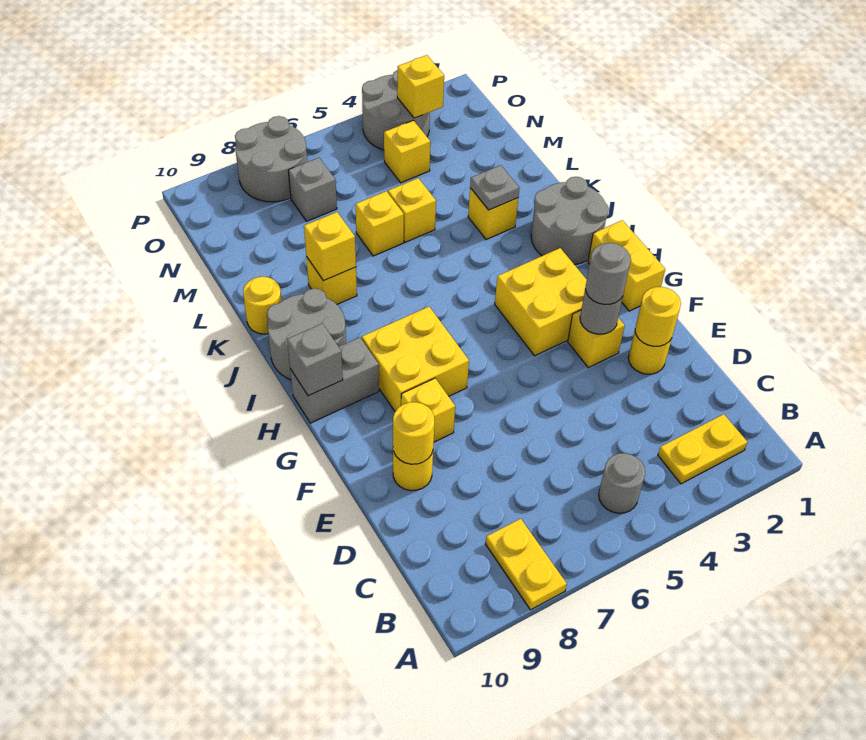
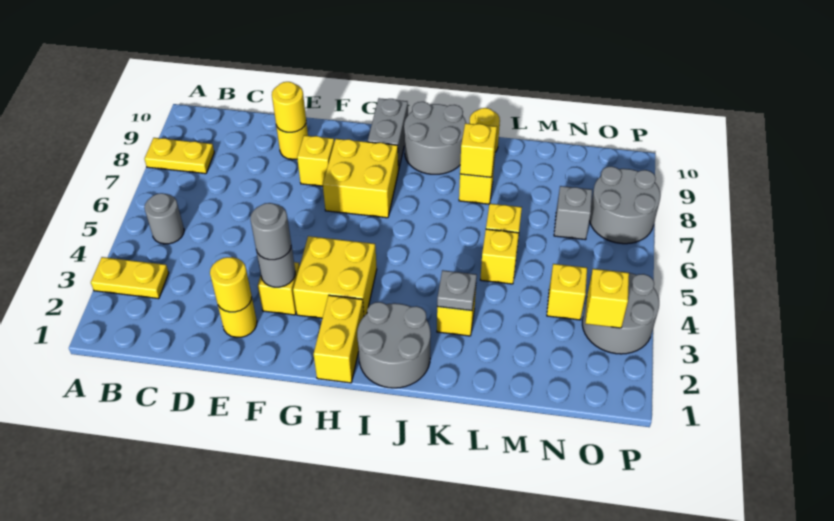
yellow plate B2:B3 level 1 -> yellow plate A3:B3 level 1
yellow brick G1:H1 level 1 -> yellow brick H1:H2 level 1
grey brick H10 level 2 -> none

